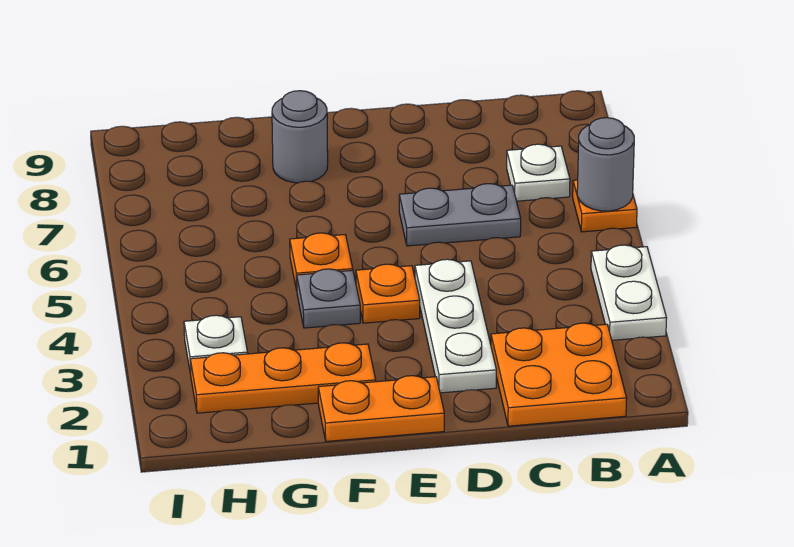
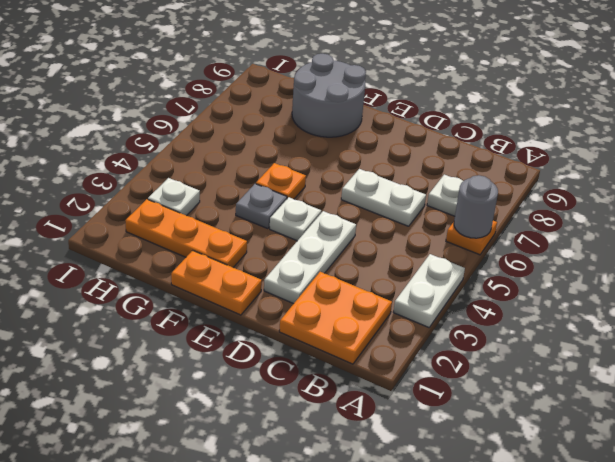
grey plate C6:D6 level 1 -> white plate C6:D6 level 1
orange plate E4 level 1 -> white plate E4 level 1
grey round brick F8 level 1 -> grey round brick F8:G9 level 1

